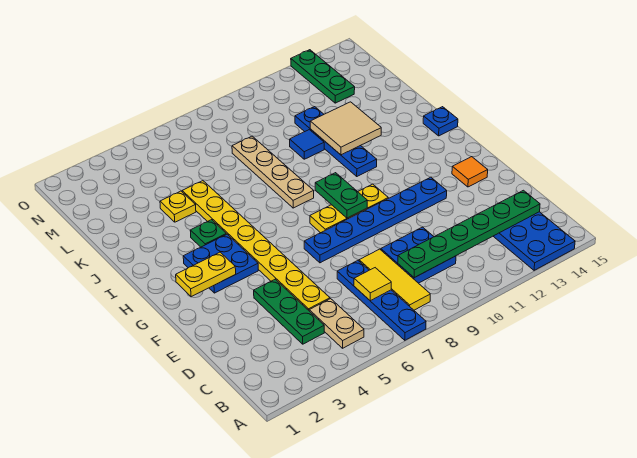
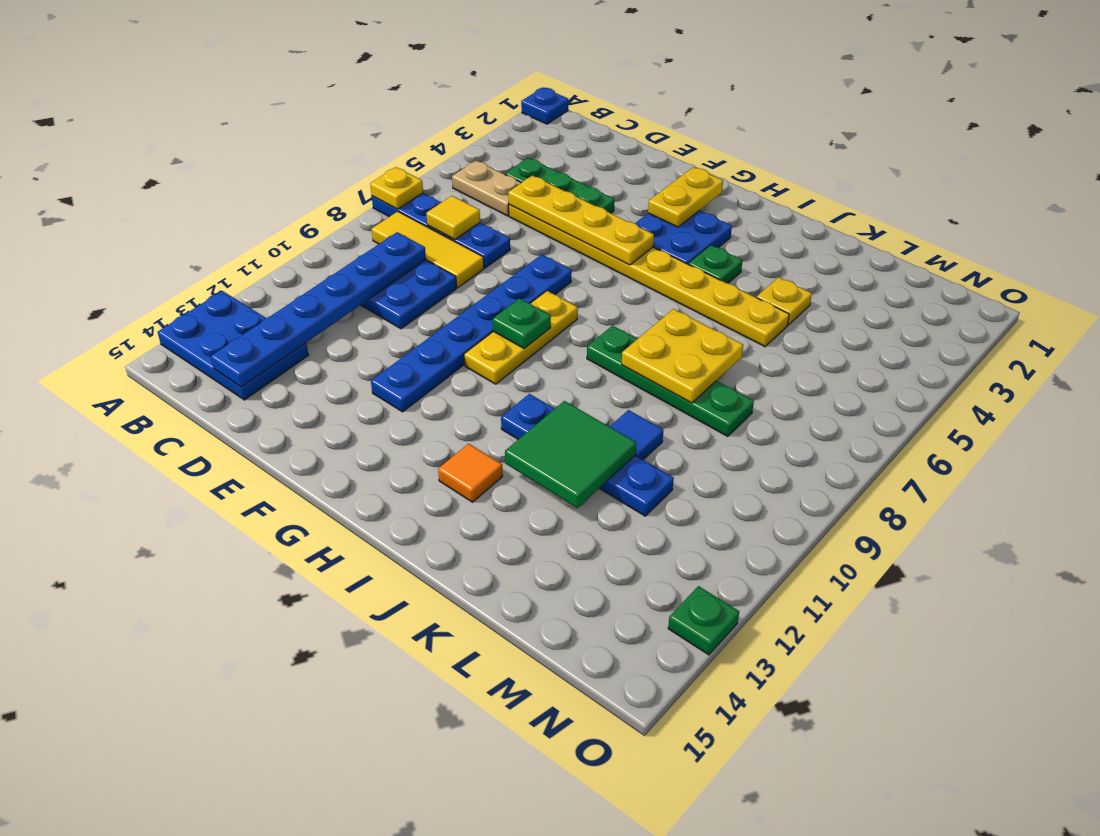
none -> yellow plate A7 level 2
green plate C9:C14 level 2 -> blue plate C9:C14 level 2
none -> yellow plate D5:G5 level 2
orange tile F14 level 1 -> orange tile I13 level 1
green plate G9:H9 level 2 -> green plate G9 level 2
tan plate I8:L8 level 1 -> green plate I8:L8 level 1
blue plate I15 level 1 -> blue plate A1 level 1
none -> yellow plate J7:K8 level 2
tan tile J11:K12 level 2 -> green tile J11:K12 level 2
green plate M13:O13 level 1 -> green plate O13 level 1

